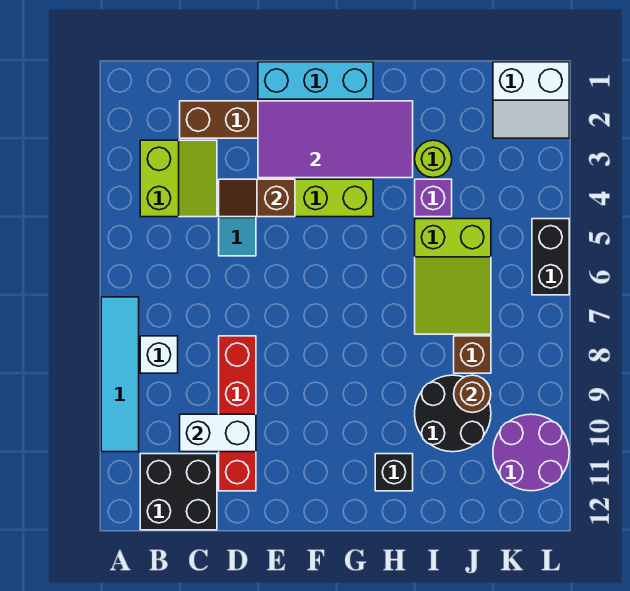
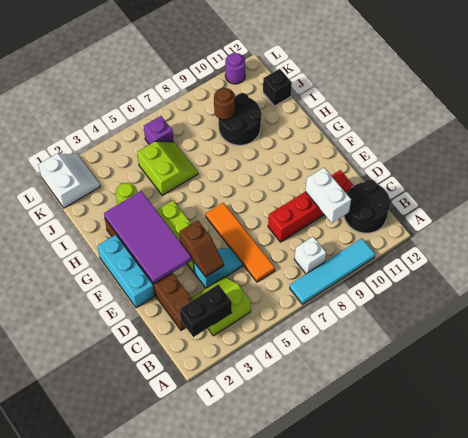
black brick B11:C12 level 1 -> black round brick B11:C12 level 1
none -> orange tile C6:F6 level 1
black brick H11 level 1 -> black brick J12 level 1
purple brick I4 level 1 -> purple brick K6 level 1
lime slope I5:J7 level 1 top 5 -> lime slope I5:J6 level 1 top 5
brown brick J8 level 1 -> none
purple round brick K10:L11 level 1 -> purple round brick L11 level 1
black brick L5:L6 level 1 -> black brick B2:B3 level 2

